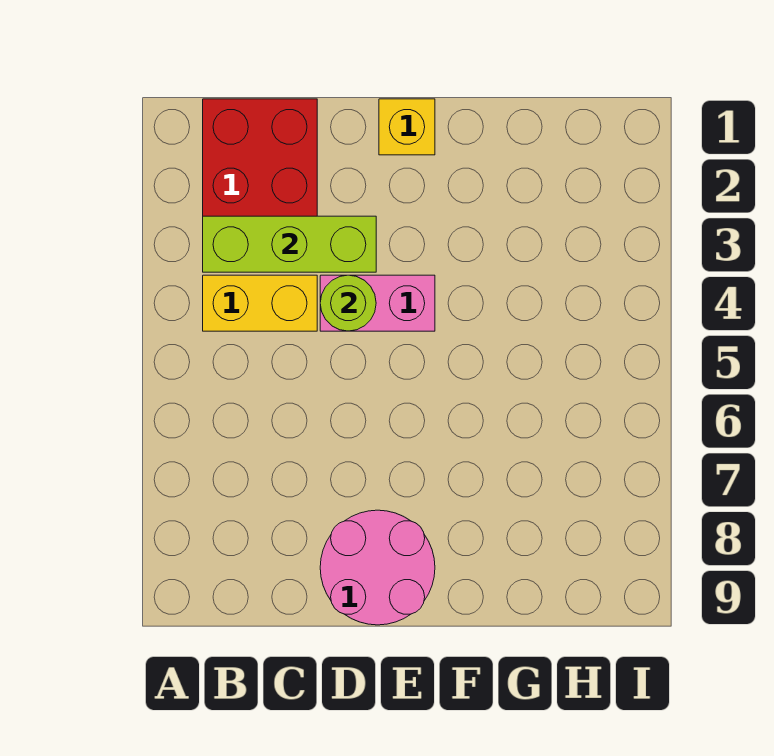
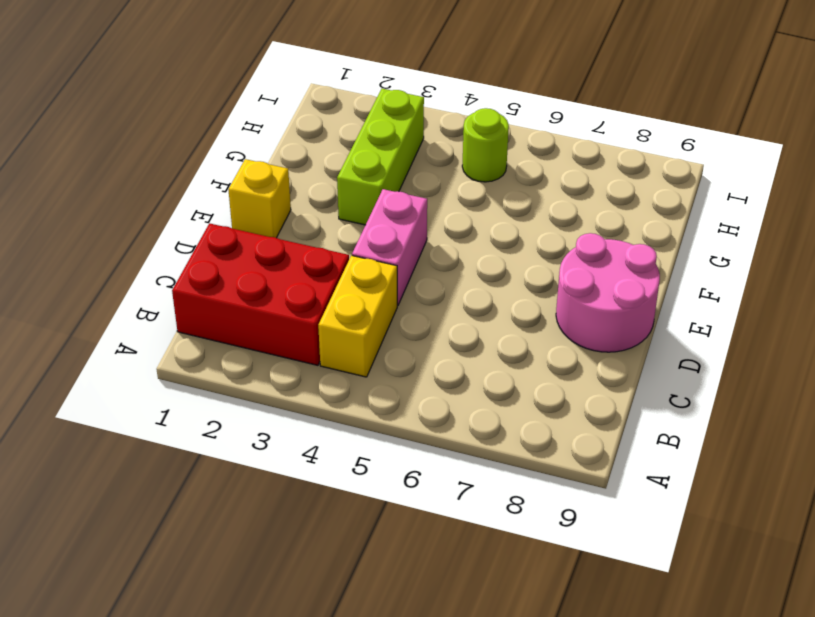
lime brick B3:D3 level 2 -> lime brick F3:H3 level 1
lime round brick D4 level 2 -> lime round brick H5 level 1

